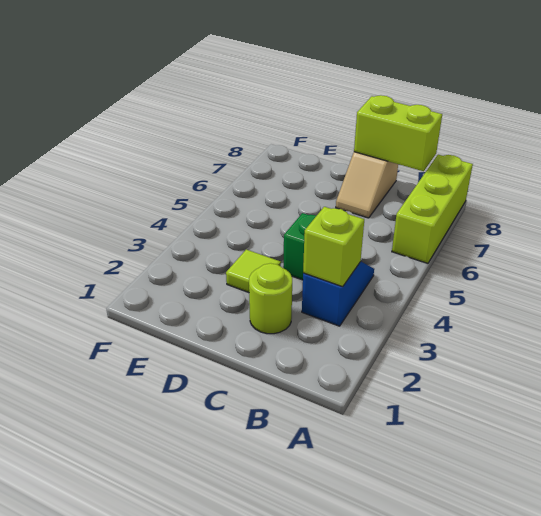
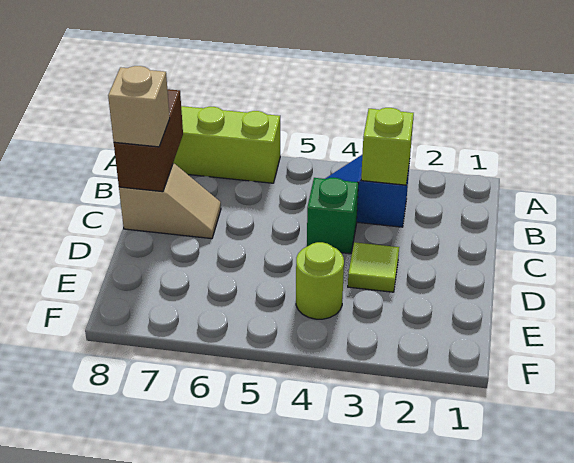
lime brick B8:C8 level 2 -> brown brick B8:C8 level 2
lime round brick C2 level 1 -> lime round brick E4 level 1
none -> tan brick C8 level 3

